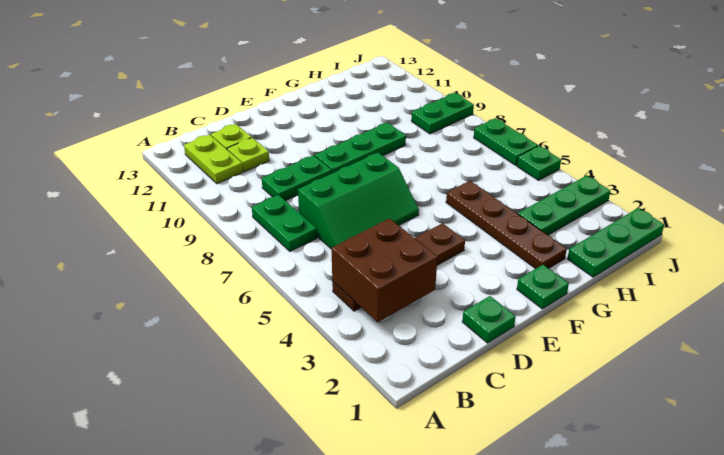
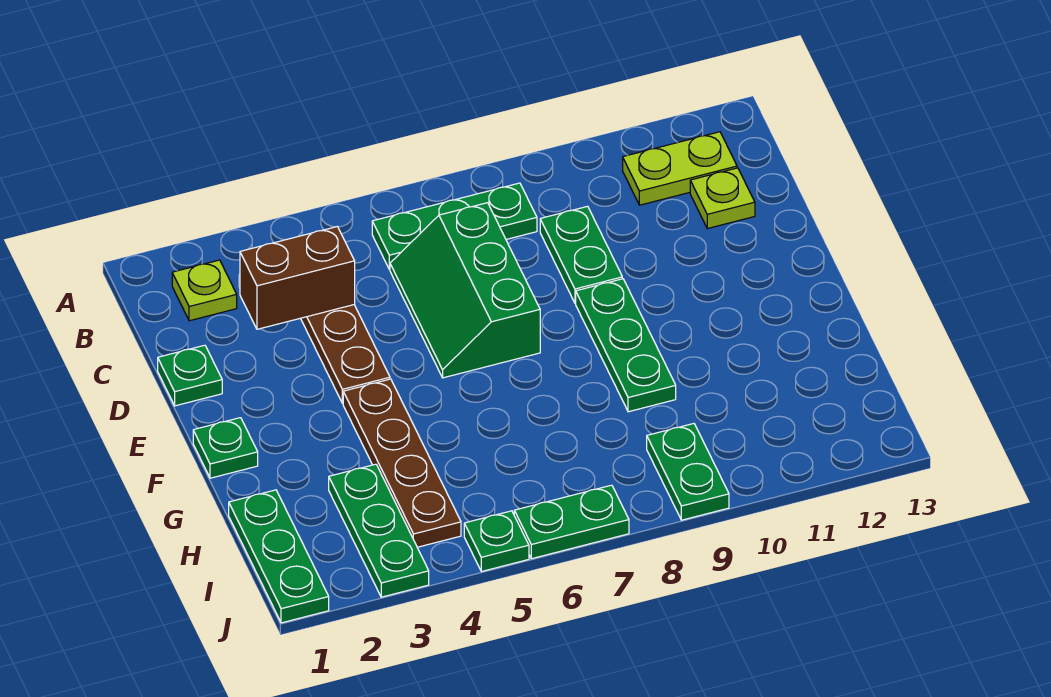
brown brick B3:C4 level 2 -> brown brick C3:C4 level 2
green plate B7:B8 level 1 -> green plate B6:B8 level 1
lime plate C11 level 1 -> lime plate B2 level 1
brown plate G2:G5 level 1 -> brown plate F4:I4 level 1

